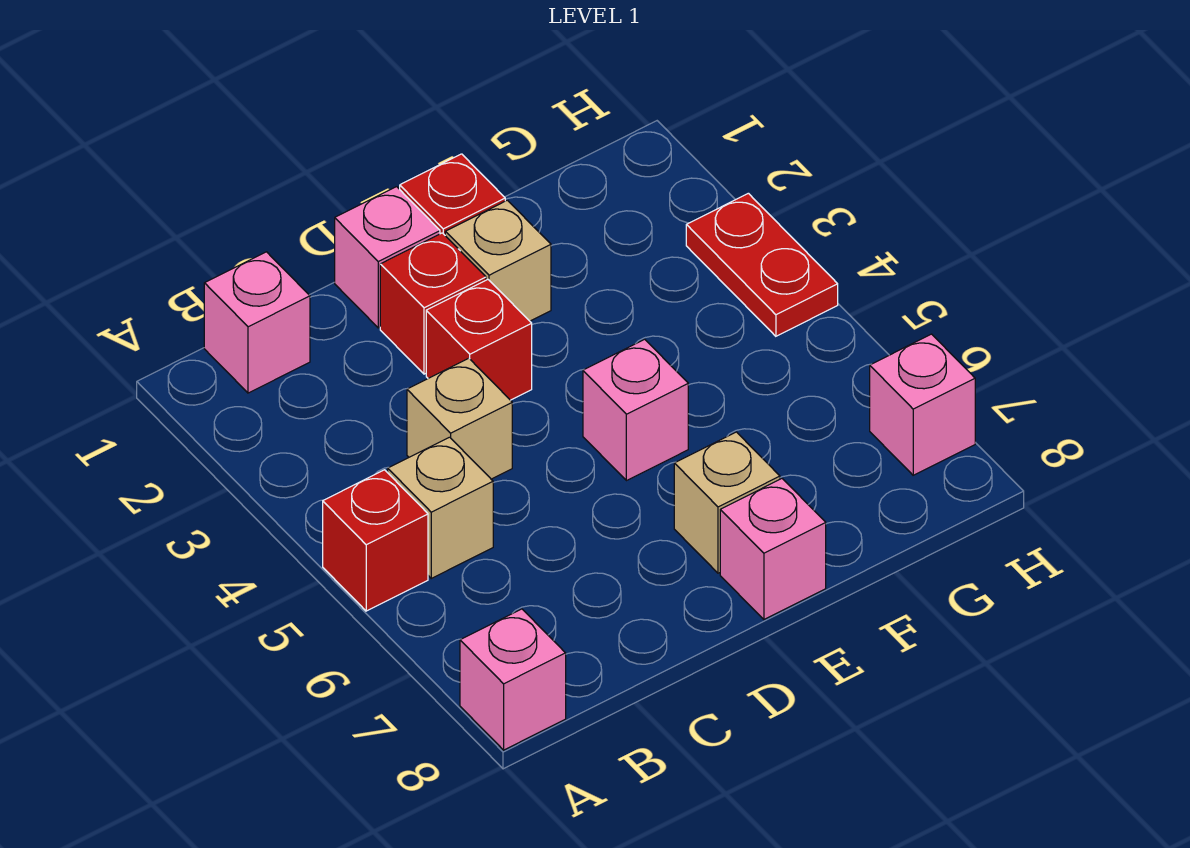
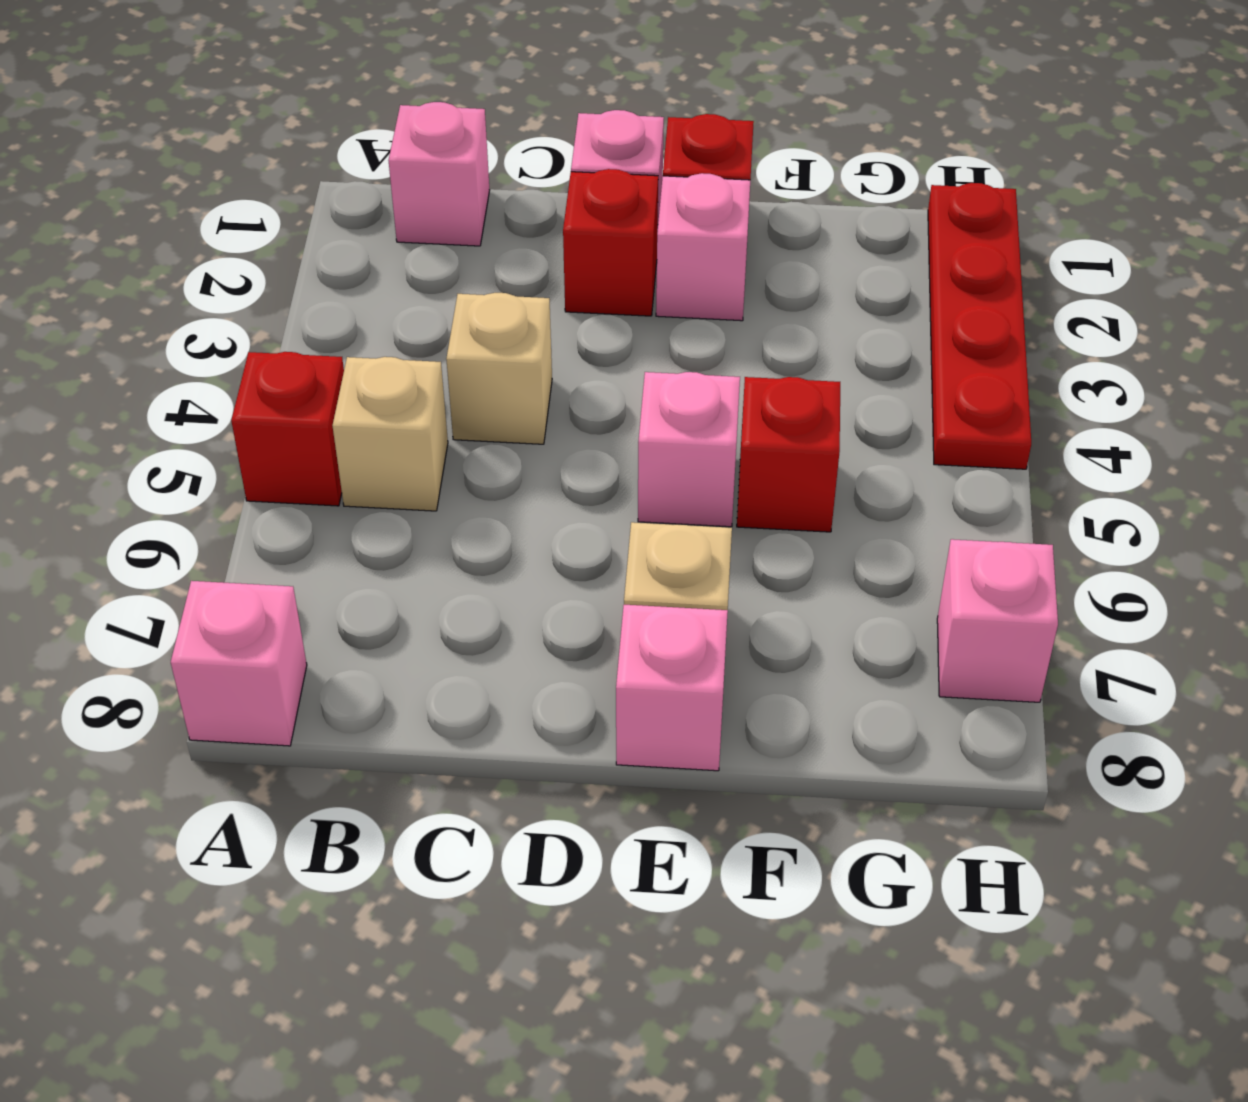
red brick D3 level 1 -> red brick F5 level 1
tan brick E2 level 1 -> pink brick E2 level 1
red plate H3:H4 level 1 -> red plate H1:H4 level 1

